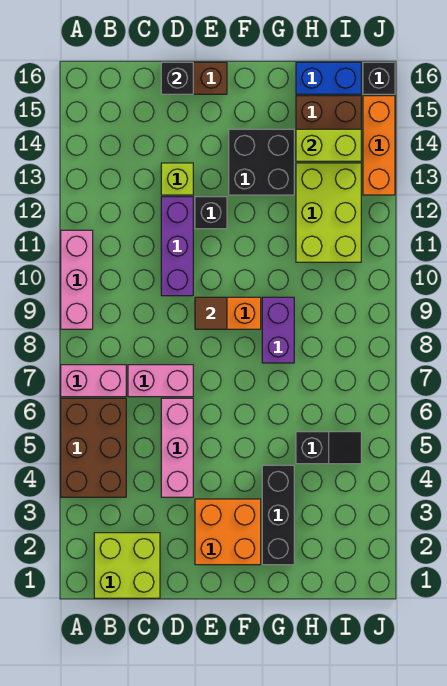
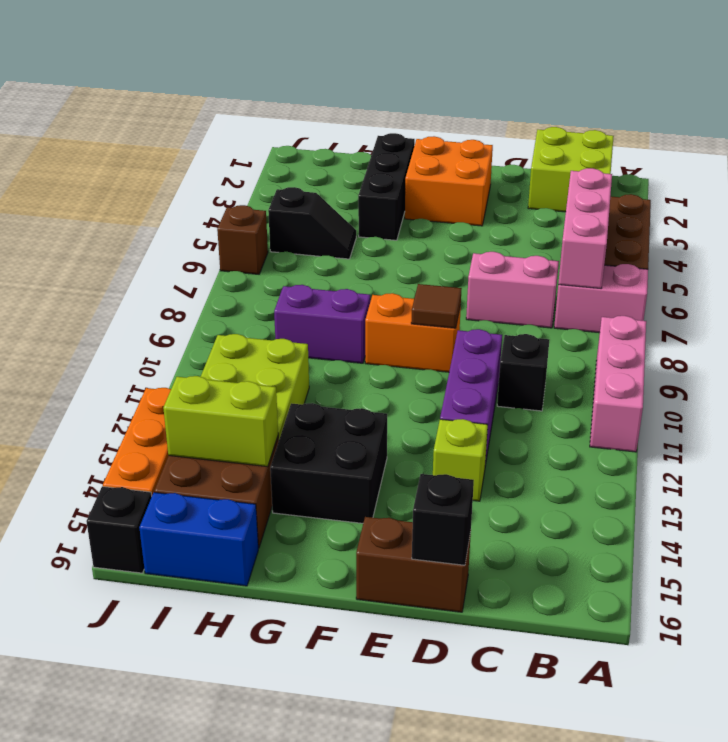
pink brick D4:D6 level 1 -> pink brick B5:B7 level 2
black brick E12 level 1 -> black brick C10 level 1
purple brick G8:G9 level 1 -> purple brick G9:H9 level 1
black slope H5:I5 level 1 top H -> black slope H5:I5 level 1 top I
none -> brown brick J6 level 1

